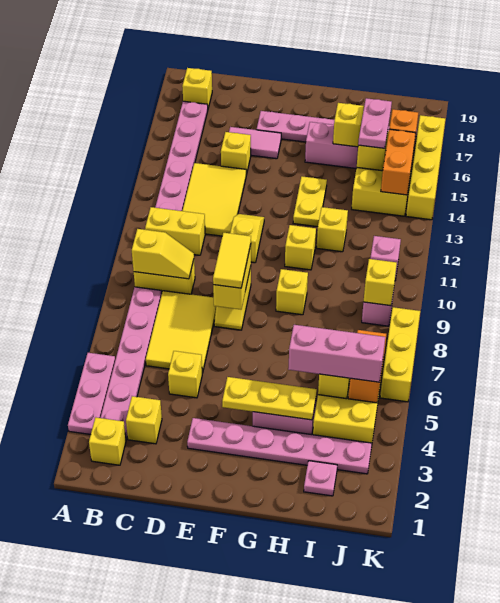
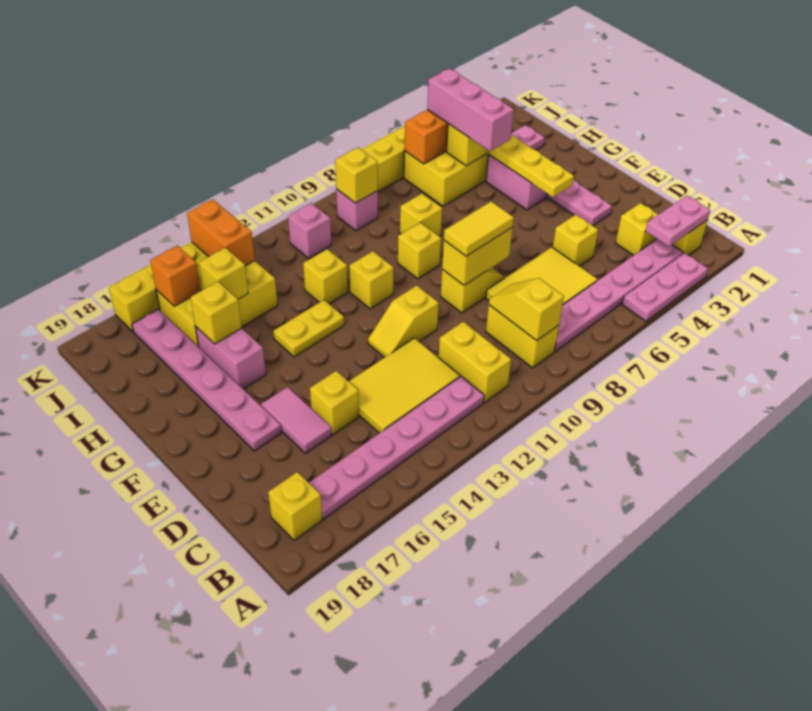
none -> yellow brick H8 level 1
pink plate I15:I16 level 3 -> pink plate B2:B3 level 2
orange brick J14:J15 level 2 -> orange brick J14:K14 level 2

